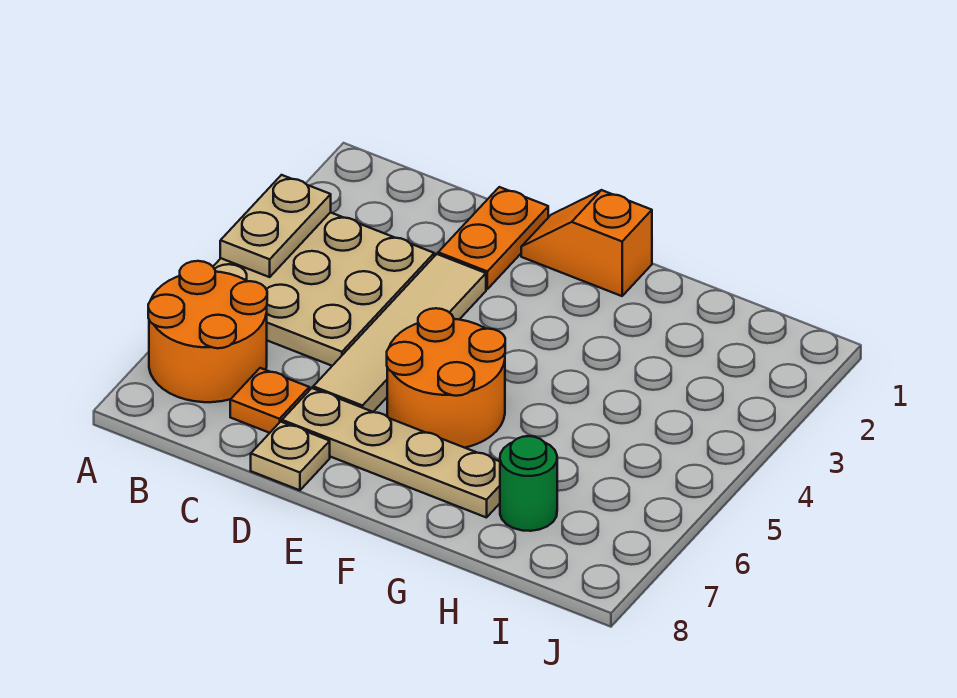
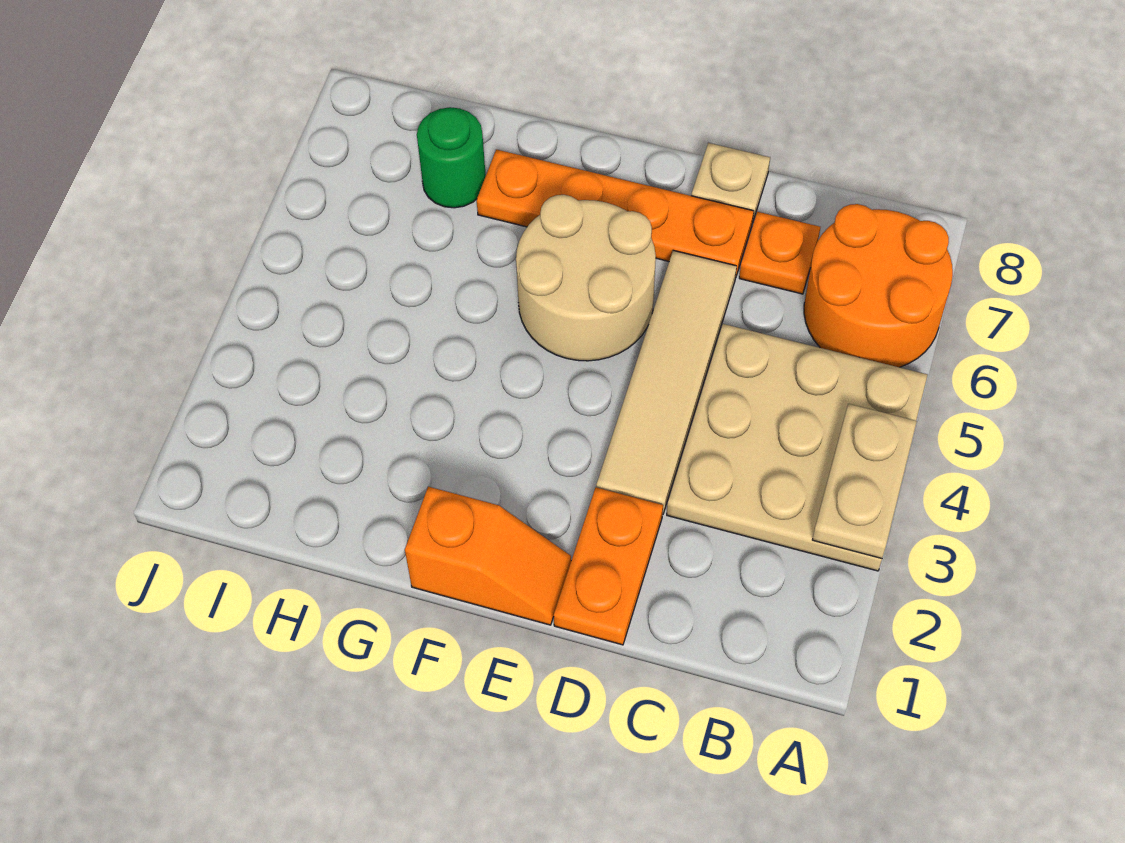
tan plate D7:G7 level 1 -> orange plate D7:G7 level 1
orange round brick E5:F6 level 1 -> tan round brick E5:F6 level 1

